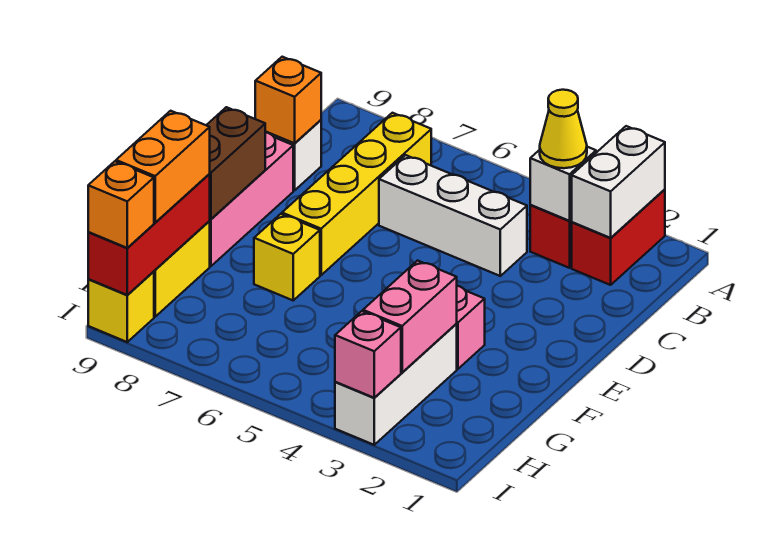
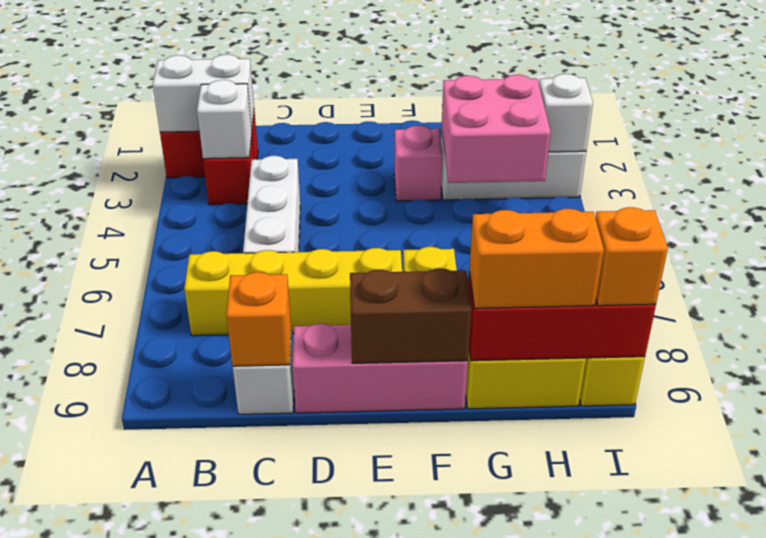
yellow cone B3 level 3 -> none
pink brick G3:H3 level 2 -> pink brick G3:H4 level 2
pink brick I3 level 2 -> white brick I3 level 2

